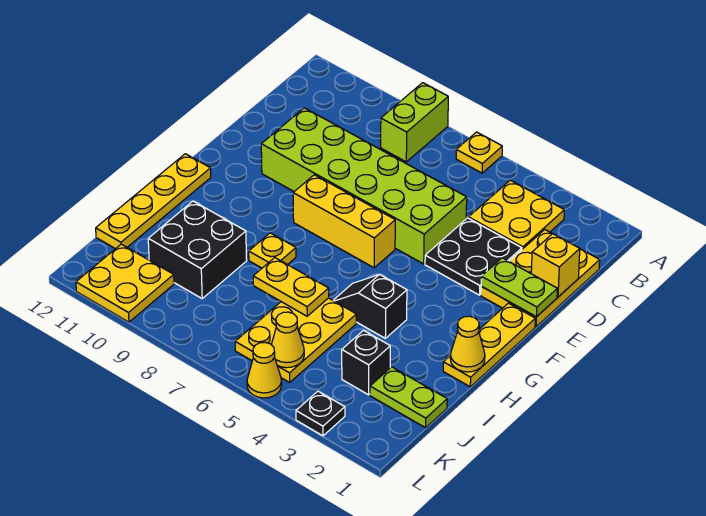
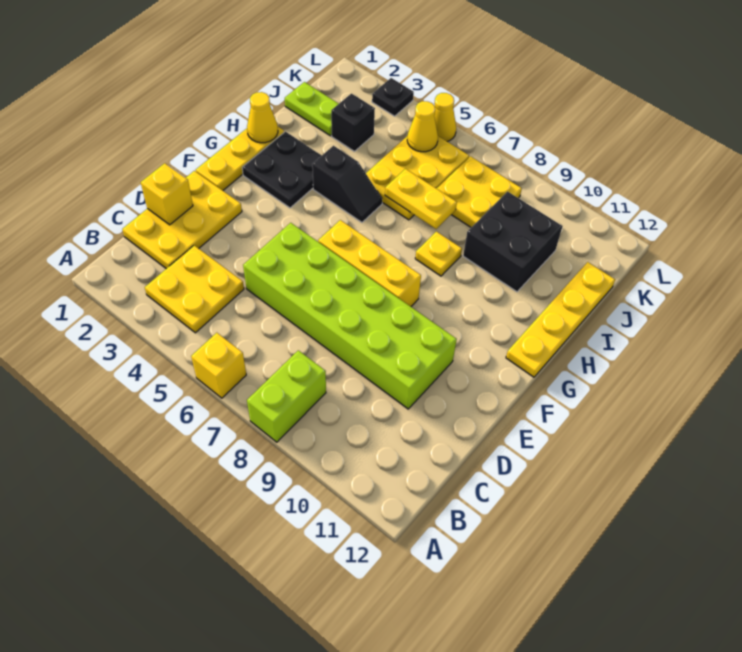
yellow plate A6 level 1 -> yellow brick A6 level 1
black plate D3:E4 level 1 -> black plate G2:H3 level 1
lime plate E1:E2 level 2 -> none
yellow plate K10:L11 level 1 -> yellow plate J7:K8 level 1

